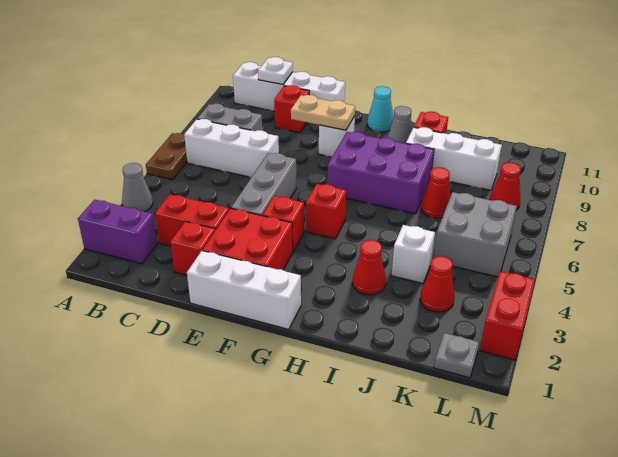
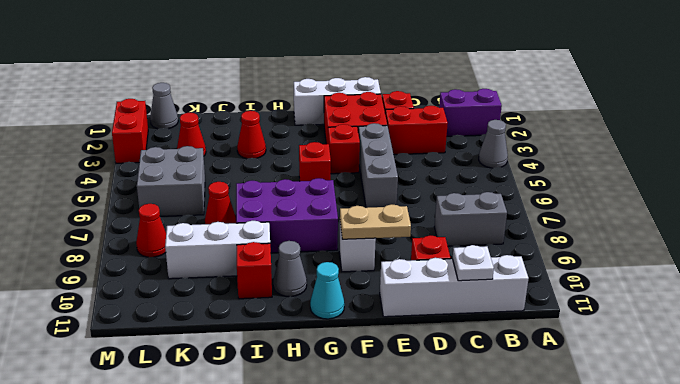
brown plate A6:A7 level 1 -> none
white brick B7:D7 level 1 -> none
white brick J4 level 1 -> none
grey plate L1 level 1 -> grey cone L1 level 1

